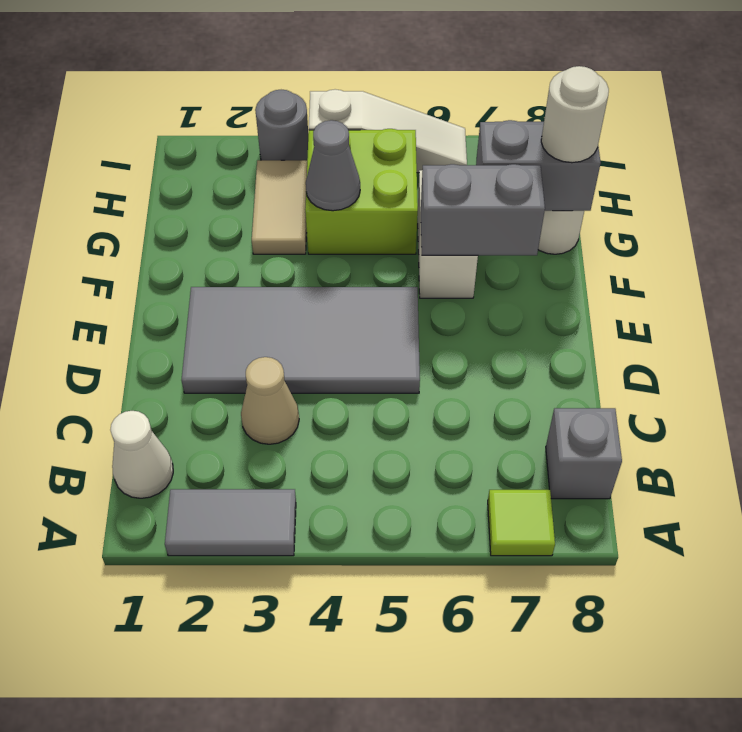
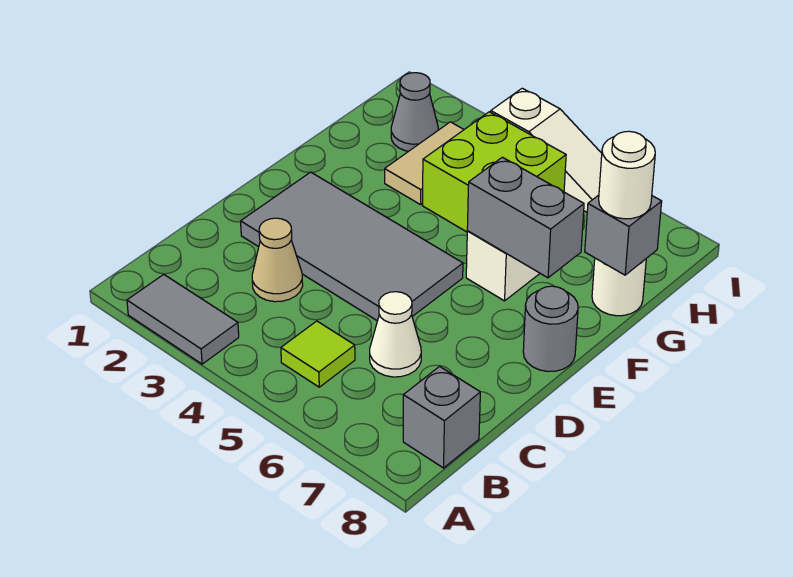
lime tile A7 level 1 -> lime tile B5 level 1
white cone B1 level 1 -> white cone C6 level 1
grey cone G4 level 2 -> grey cone H2 level 1
grey brick G7:G8 level 2 -> grey brick G8 level 2
grey round brick I3 level 1 -> grey round brick E8 level 1

